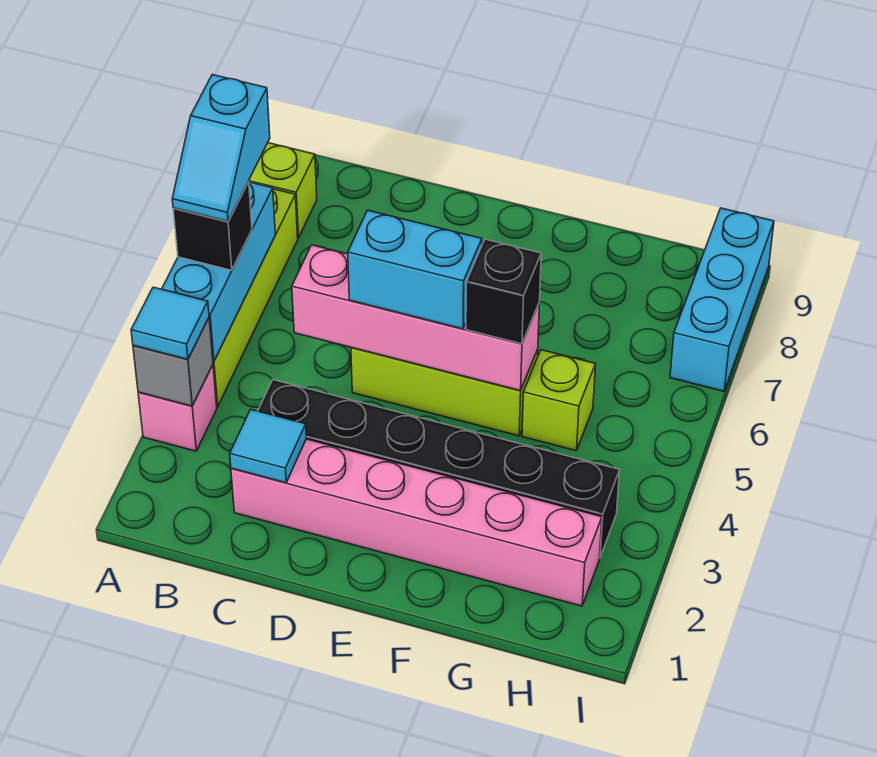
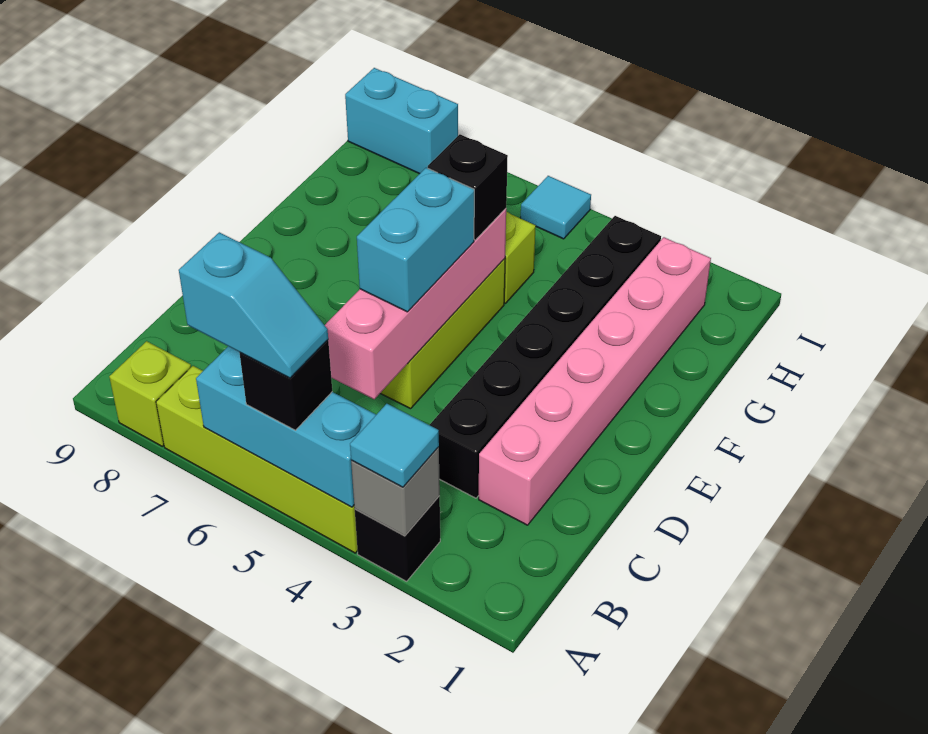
pink brick A3 level 1 -> black brick A3 level 1
cyan tile C2 level 2 -> cyan tile I5 level 1
cyan brick I7:I9 level 1 -> cyan brick I8:I9 level 1

